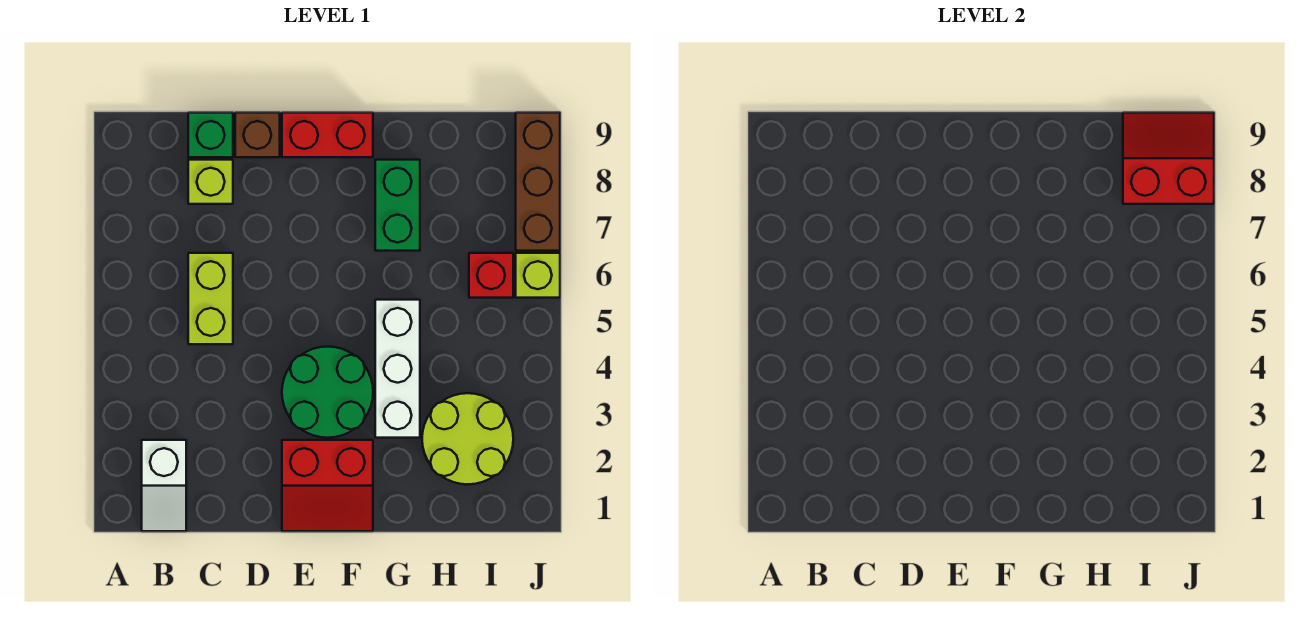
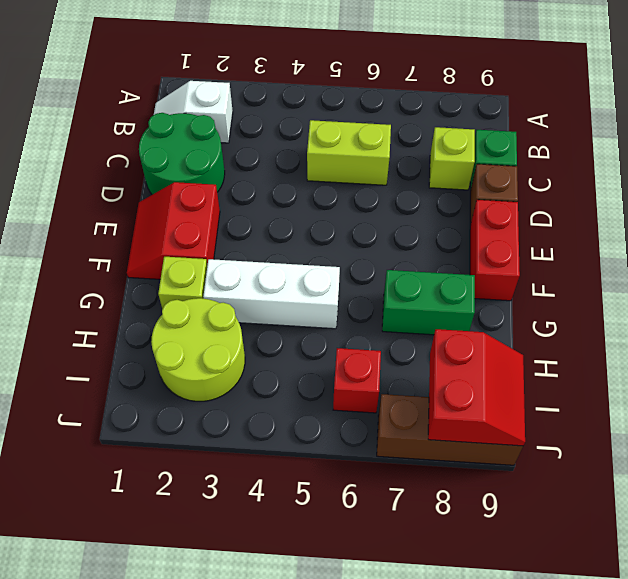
green round brick E3:F4 level 1 -> green round brick C1:D2 level 1
lime brick J6 level 1 -> lime brick G2 level 1

